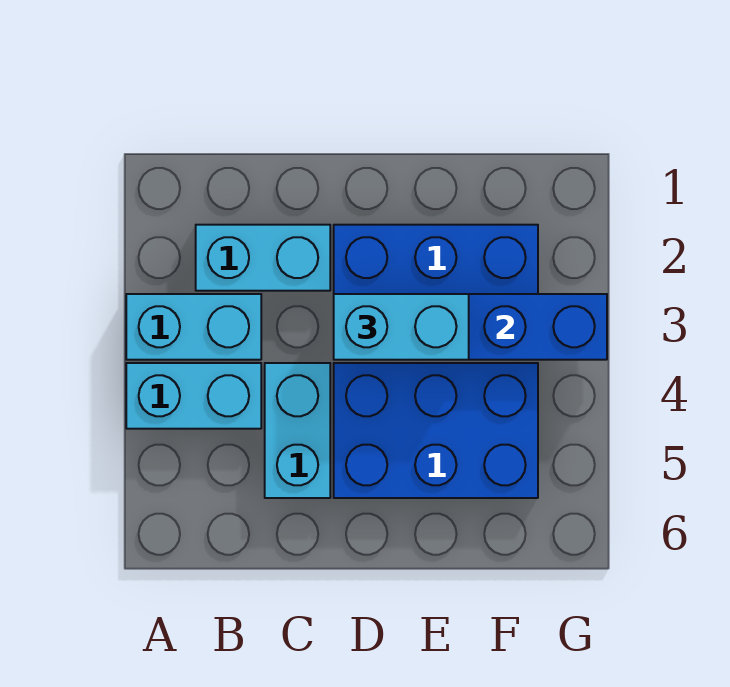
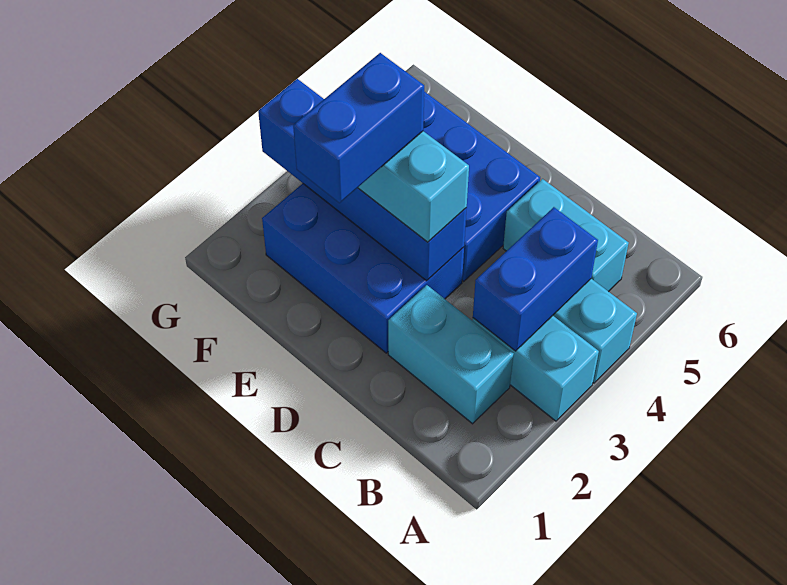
none -> blue brick B3:B4 level 2
cyan brick C4:C5 level 1 -> cyan brick B5:C5 level 1
none -> blue brick E2:E3 level 4

